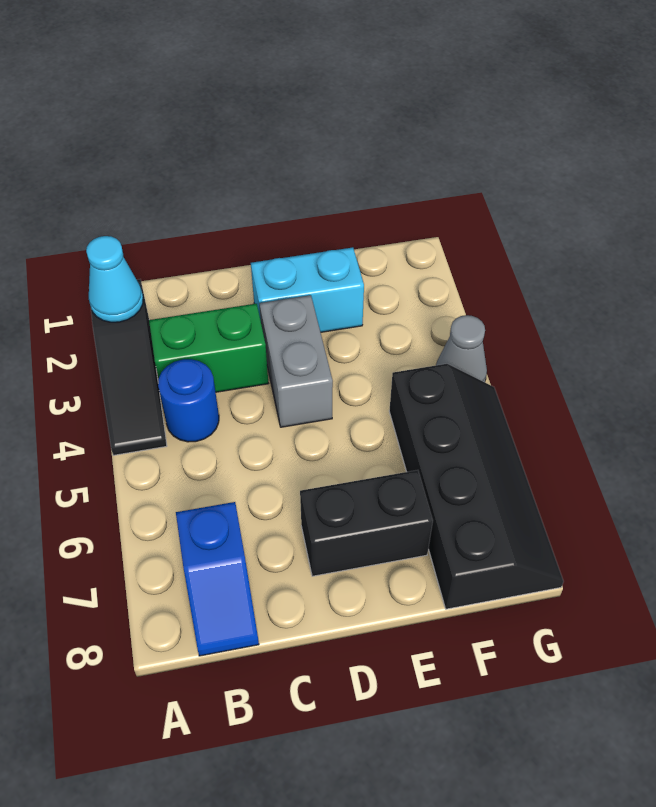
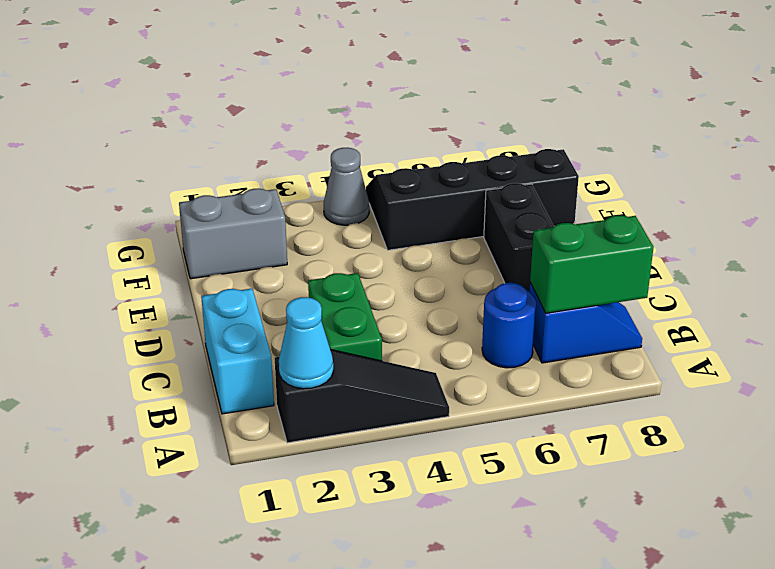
blue round brick B4 level 1 -> blue round brick B6 level 1
none -> green brick B7:B8 level 2
cyan brick D2:E2 level 1 -> cyan brick B1:C1 level 1
grey brick D3:D4 level 1 -> grey brick F1:F2 level 1

